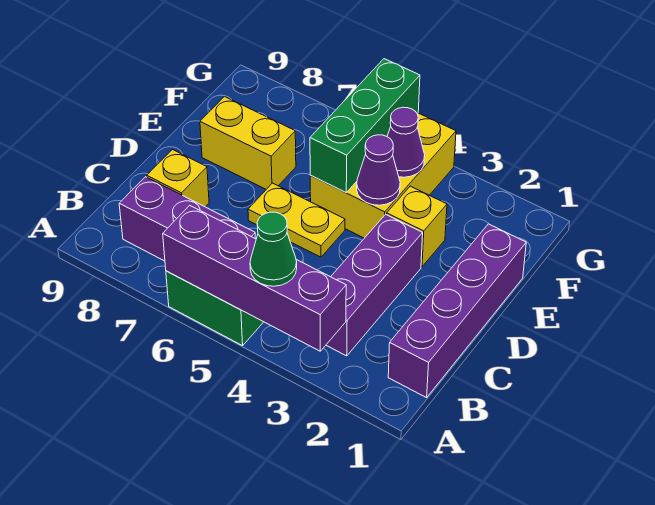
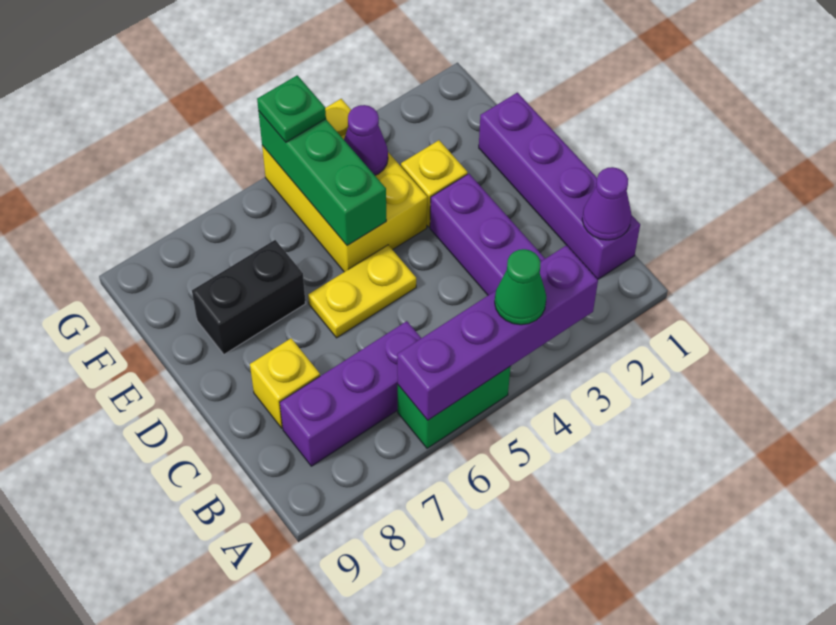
purple cone E4 level 2 -> purple cone B1 level 2
yellow brick E7:E8 level 1 -> black brick E7:E8 level 1
none -> green plate G5 level 3

